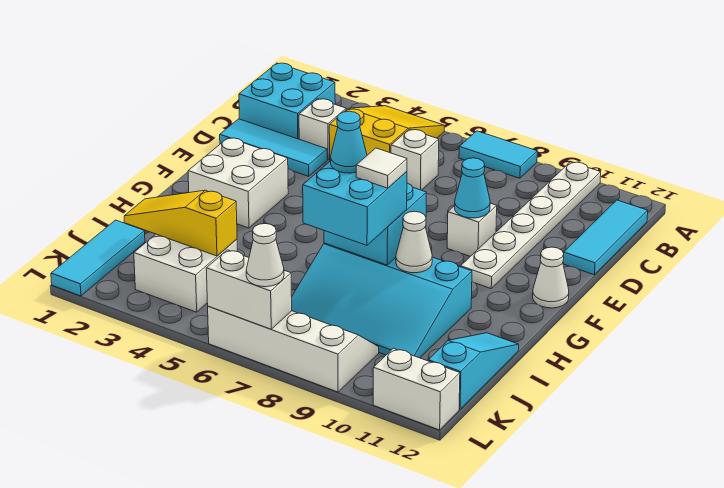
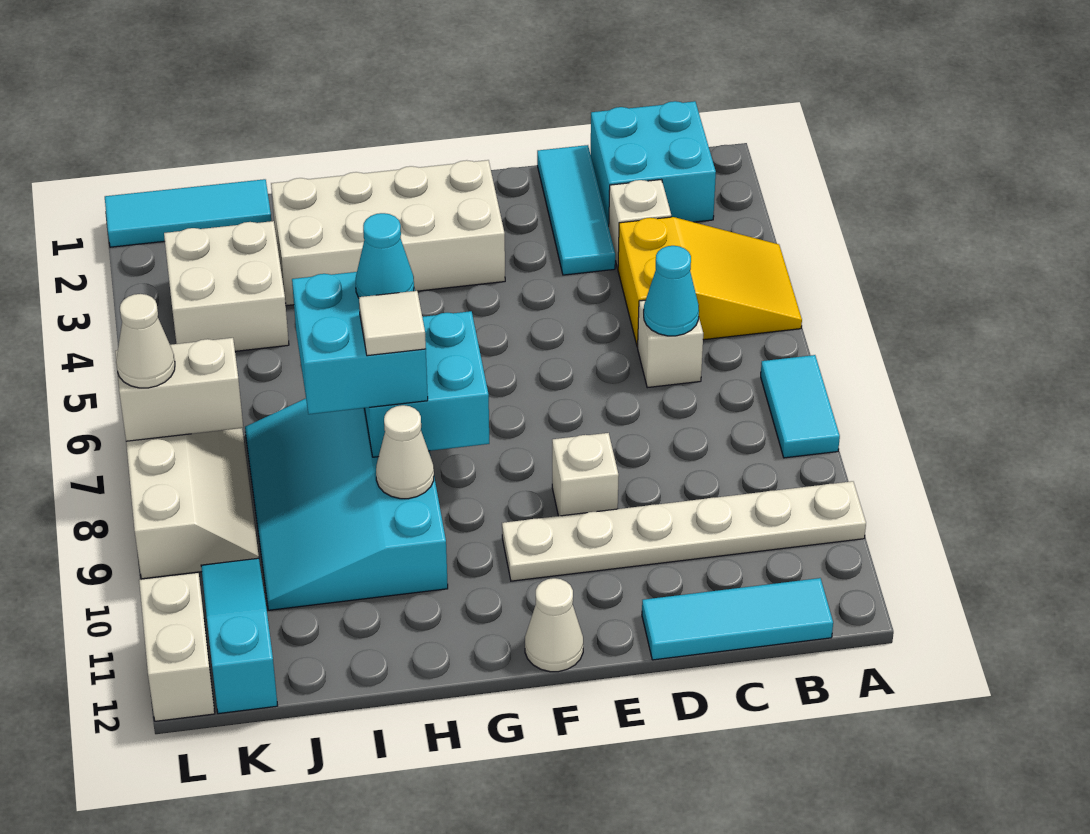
cyan cone E9 level 2 -> cyan cone C6 level 2
white brick F2:G3 level 1 -> white brick F2:I3 level 1
cyan slope I12:K12 level 1 top K -> cyan slope K10:K12 level 1 top 12
yellow slope J2:J4 level 2 top 4 -> none
white brick L6:L7 level 2 -> white brick K7:L7 level 2

